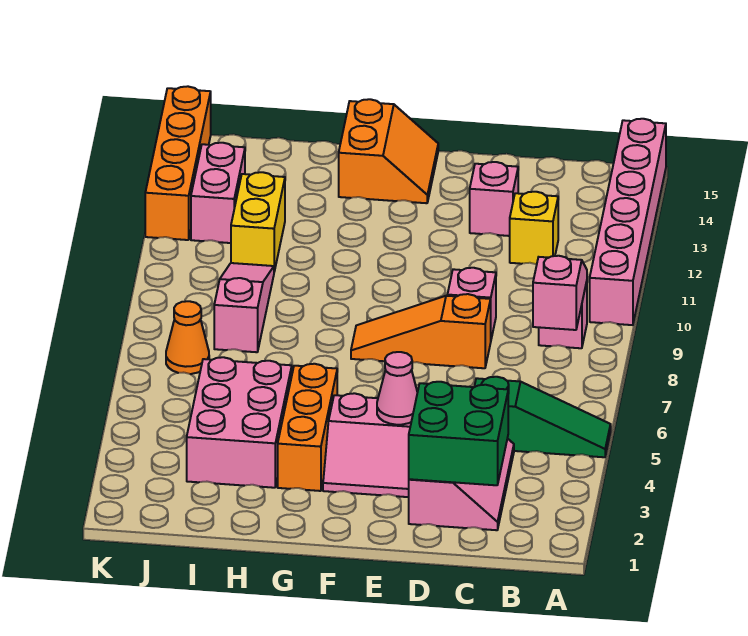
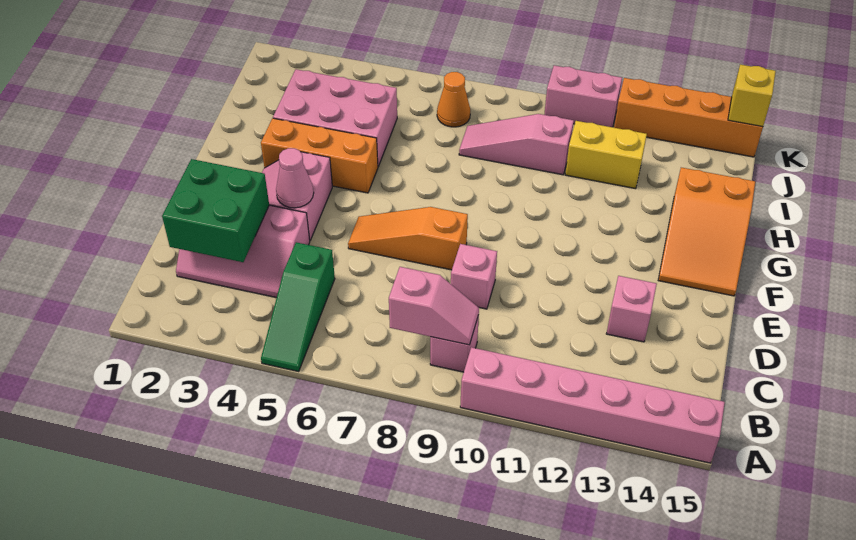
yellow brick C12 level 1 -> yellow brick K15 level 2
orange slope D8:F8 level 1 top D -> orange slope E6:E8 level 1 top 8
orange slope F14:G15 level 1 top G -> orange slope F14:H15 level 1 top H
pink slope I8:I10 level 1 top 8 -> pink slope I8:I10 level 1 top 10
pink brick J12:J13 level 1 -> pink brick K10:K11 level 1

